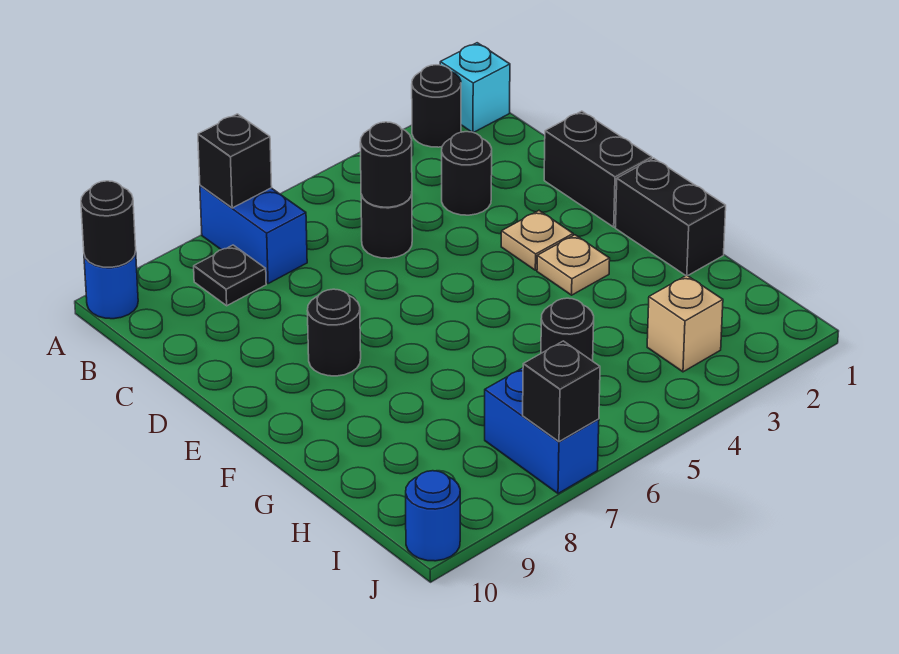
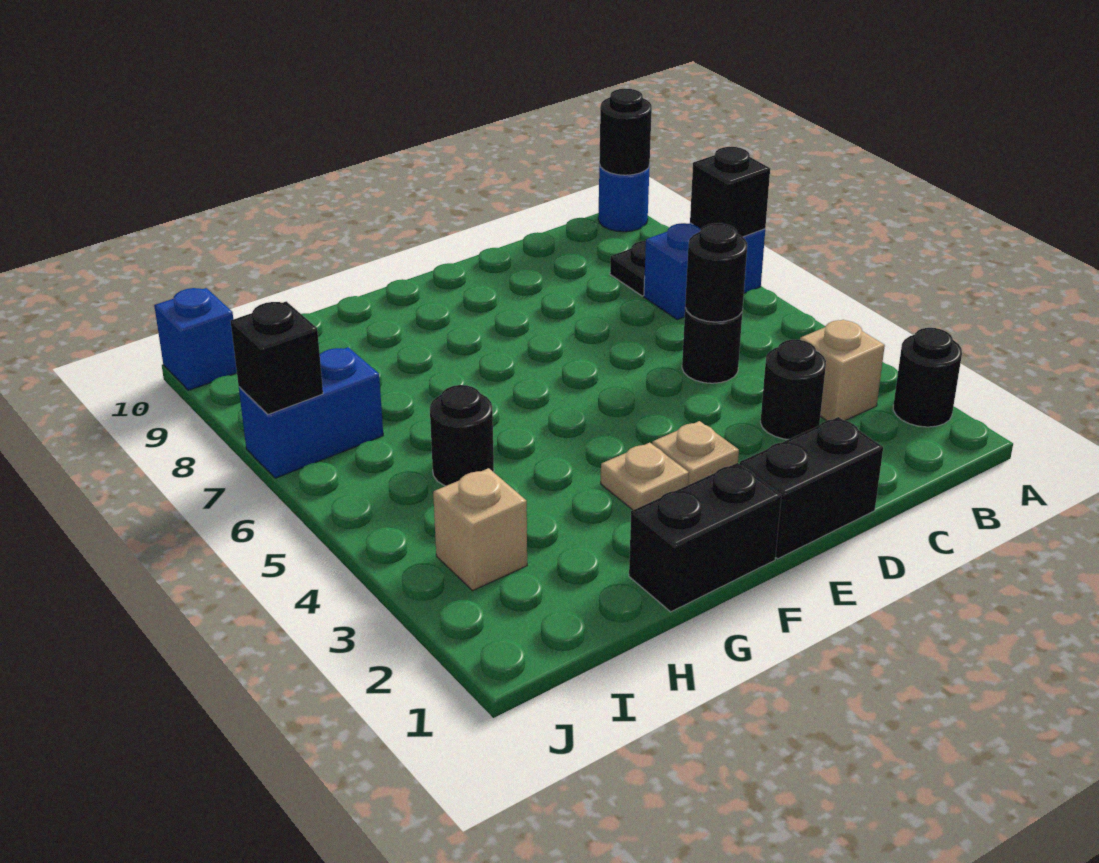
cyan brick A1 level 1 -> none
none -> tan brick B3 level 1
black round brick E8 level 1 -> none
blue round brick J10 level 1 -> blue brick J10 level 1

